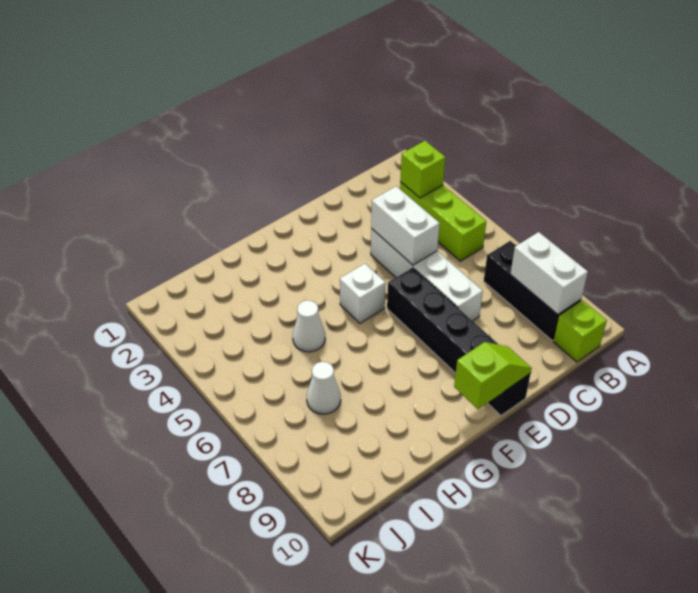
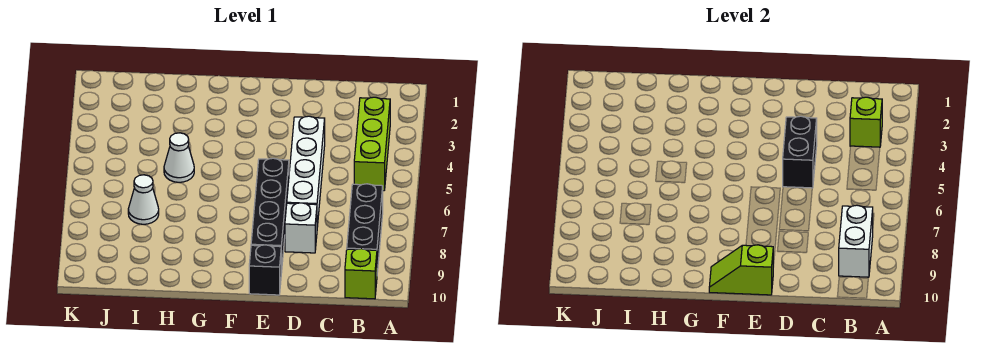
white brick D4:D5 level 2 -> black brick D4:D5 level 2
lime slope E10:F10 level 2 top F -> lime slope E10:F10 level 2 top E
white brick F5 level 1 -> white brick D8 level 1

